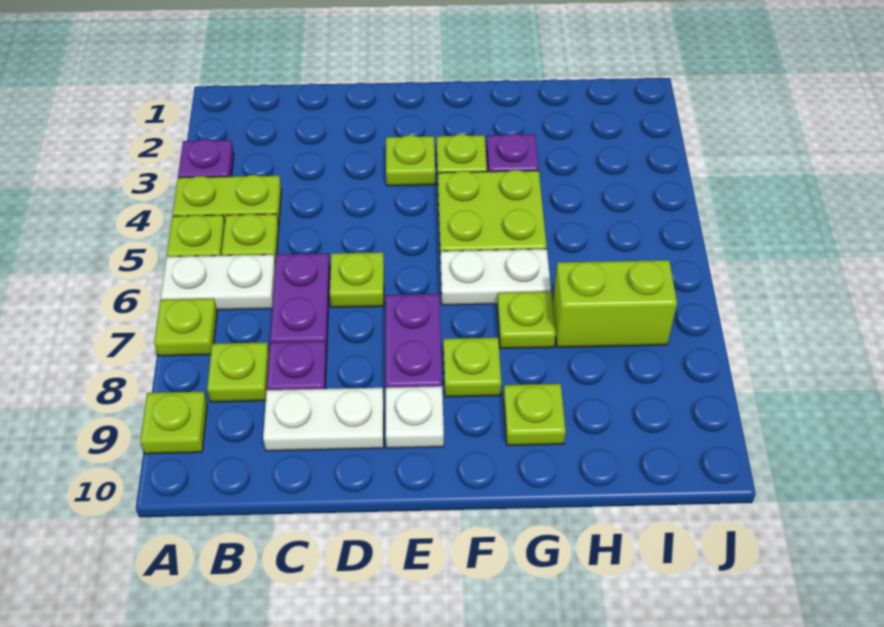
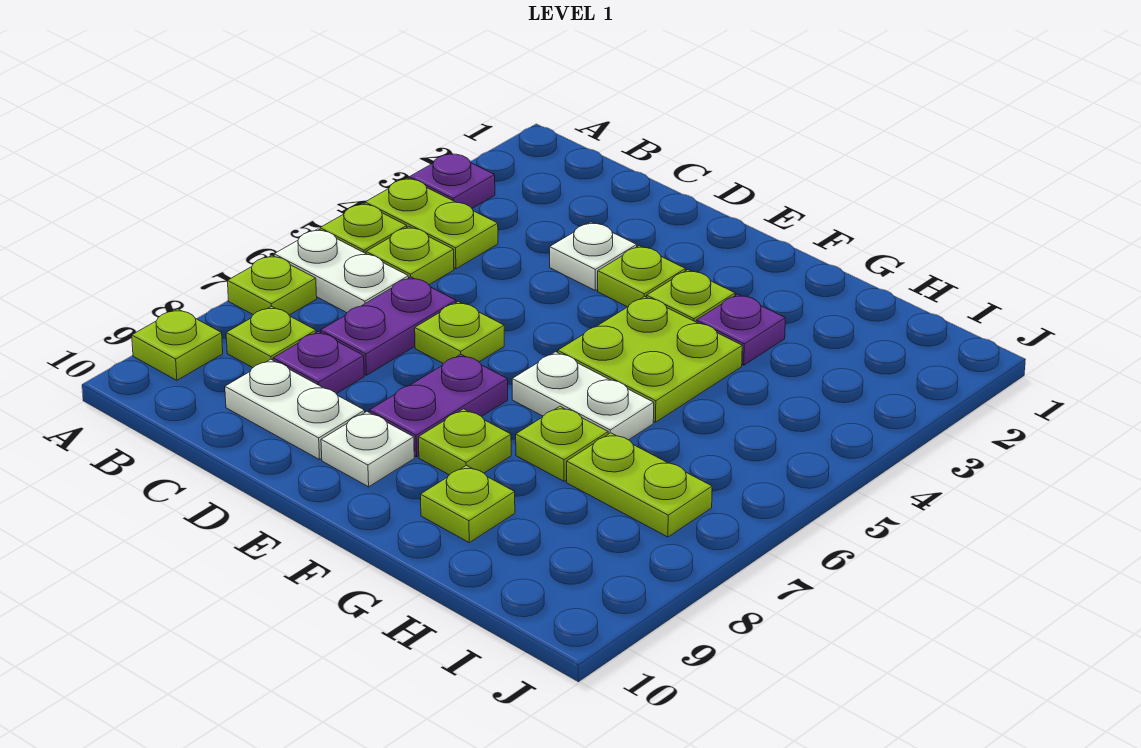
none -> white plate D3 level 1
lime brick H7:I7 level 1 -> lime plate H7:I7 level 1

